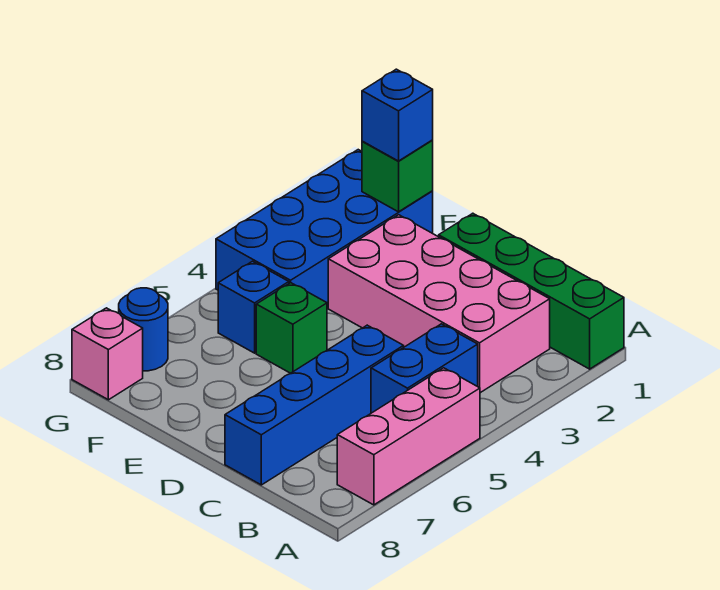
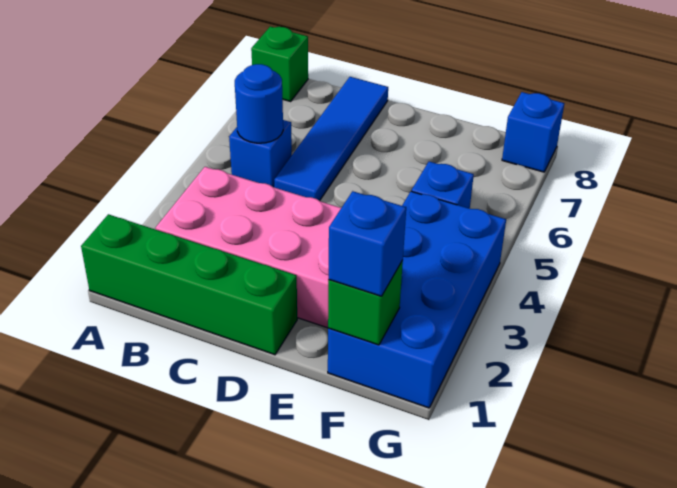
pink brick A5:A7 level 1 -> none
blue brick B4:B5 level 1 -> blue brick B5 level 1
blue brick C5:C8 level 1 -> blue tile C5:C8 level 1
green brick E5 level 1 -> green brick A8 level 1
blue round brick G7 level 1 -> blue round brick B5 level 2
pink brick G8 level 1 -> blue brick G8 level 1

